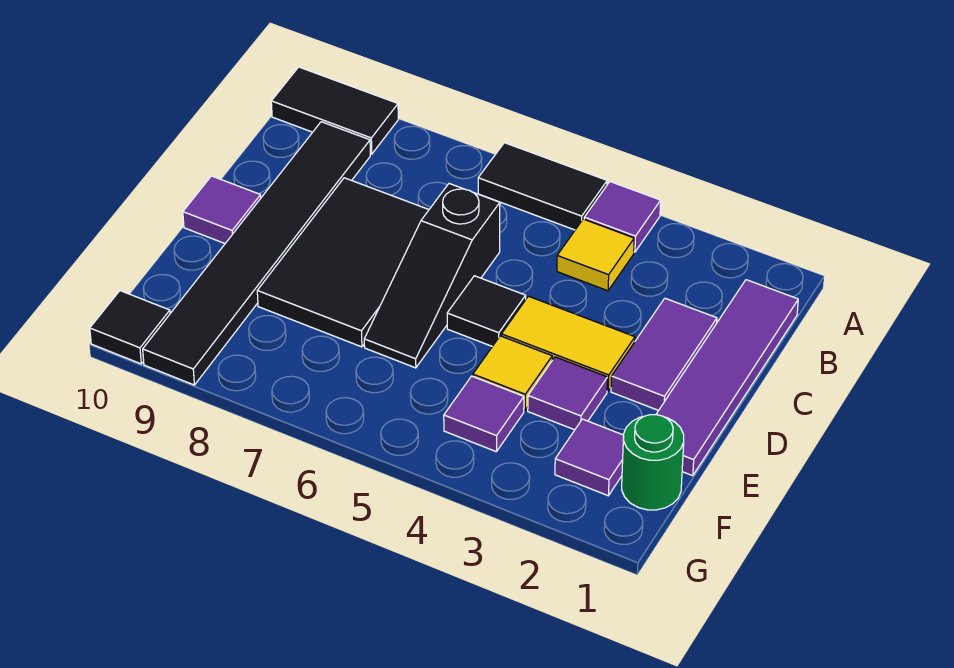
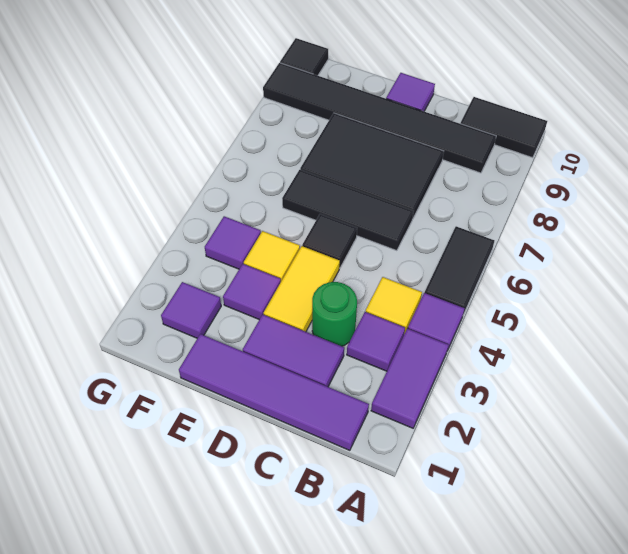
none -> purple tile A2:A3 level 1
black tile A9:A10 level 1 -> black tile A10:B10 level 1
none -> purple tile B3 level 1
black slope C6:E6 level 1 top C -> black tile C6:E6 level 1
green round brick F1 level 1 -> green round brick C3 level 1

